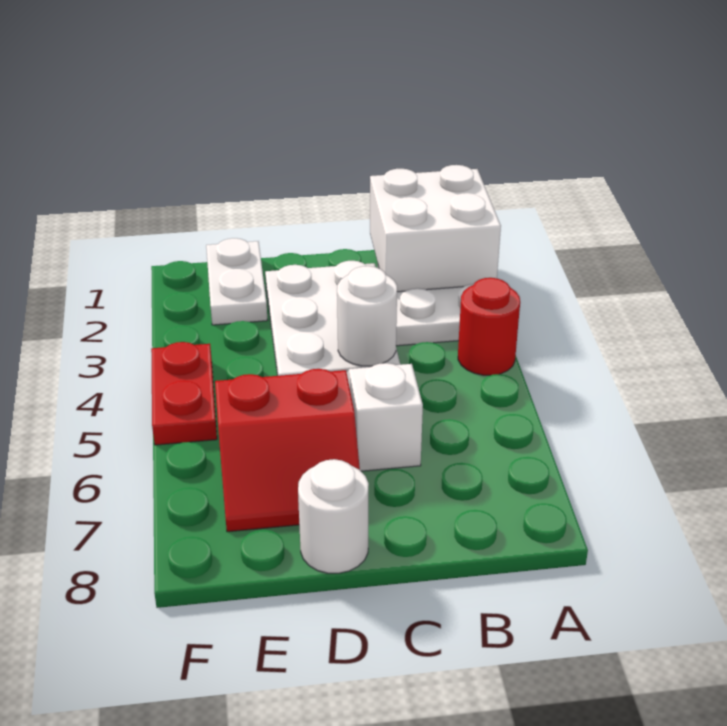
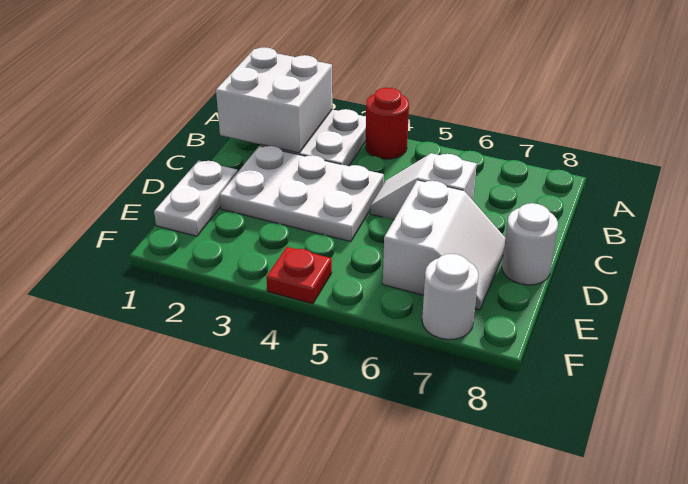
white round brick C4 level 2 -> white round brick F7 level 1
red slope D6:E7 level 1 top 6 -> white slope D6:E7 level 1 top 6
white plate E1:E2 level 1 -> white plate D1:E1 level 1
red plate F4:F5 level 1 -> red plate F4 level 1

